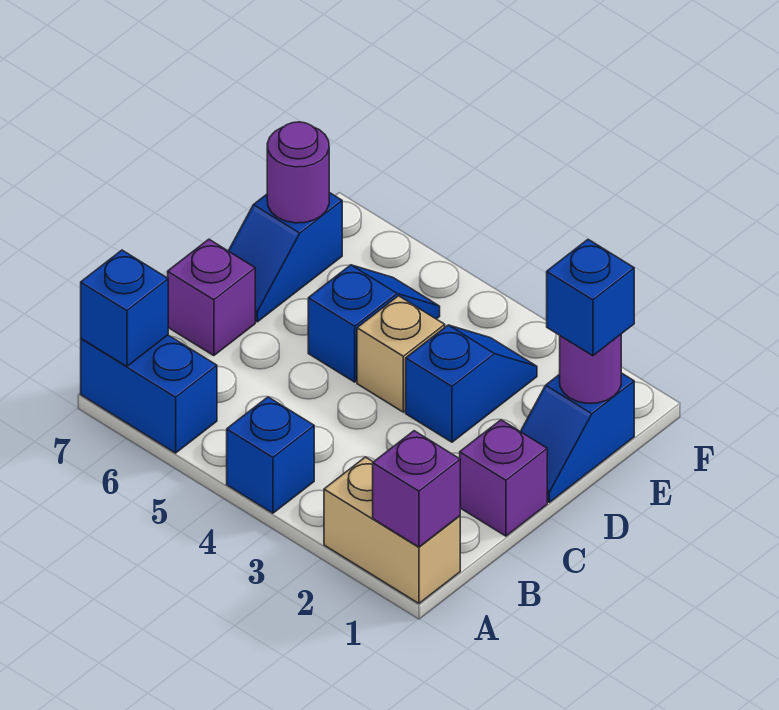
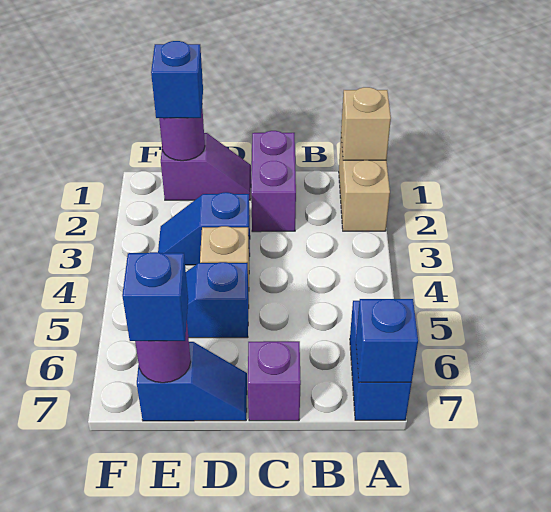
purple brick A1 level 2 -> tan brick A1 level 2
blue brick A4 level 1 -> blue brick E7 level 3
purple brick C1 level 1 -> purple brick C1:C2 level 1
blue slope D1:E1 level 1 top E -> purple slope D1:E1 level 1 top E

